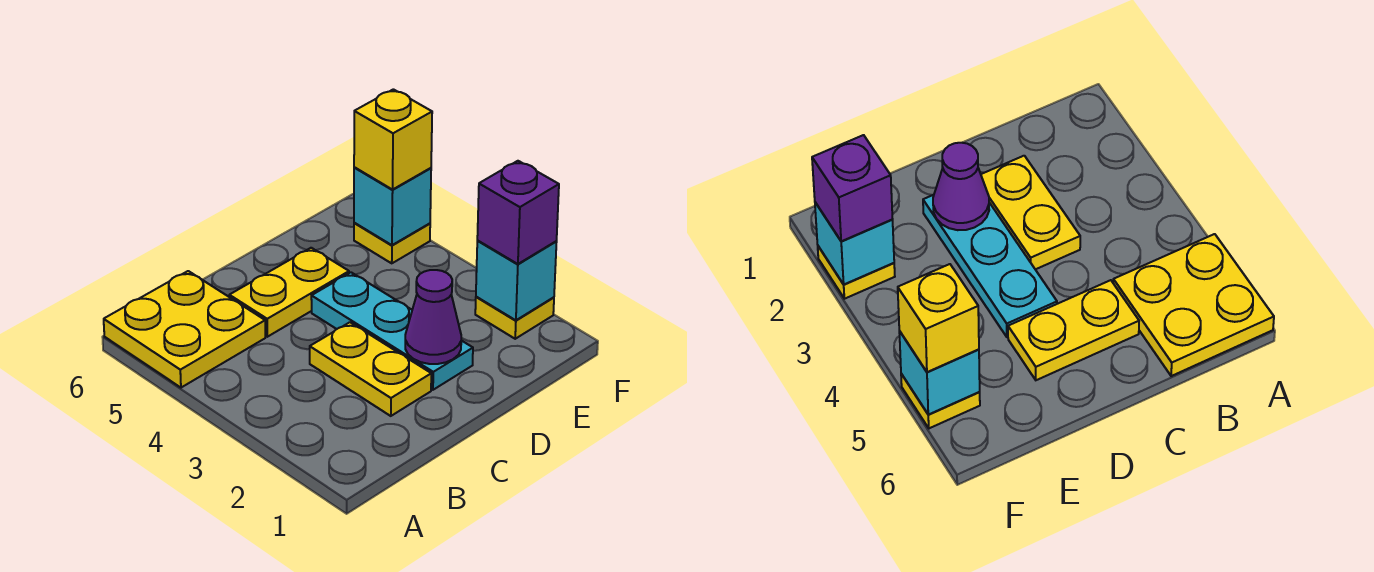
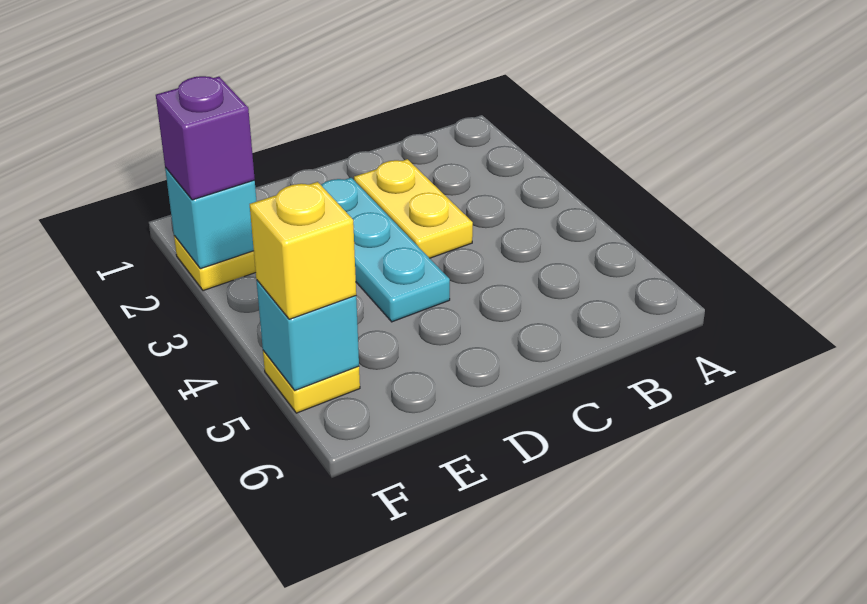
yellow plate A5:B6 level 1 -> none
yellow plate C5:D5 level 1 -> none
purple cone D2 level 2 -> none

